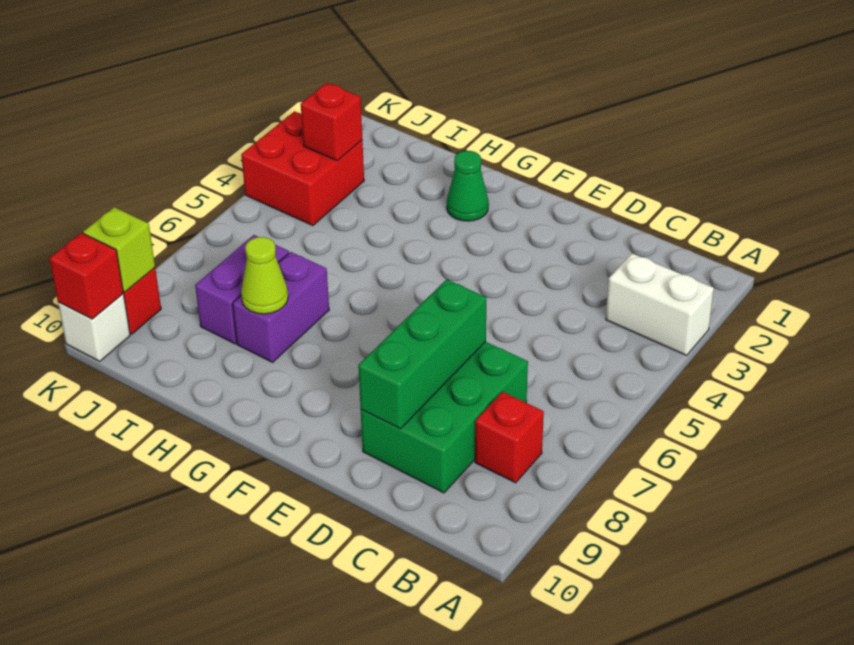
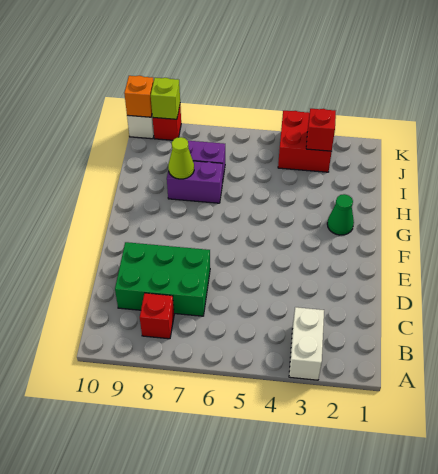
green brick D7:D9 level 2 -> none
red brick K10 level 2 -> orange brick K10 level 2

